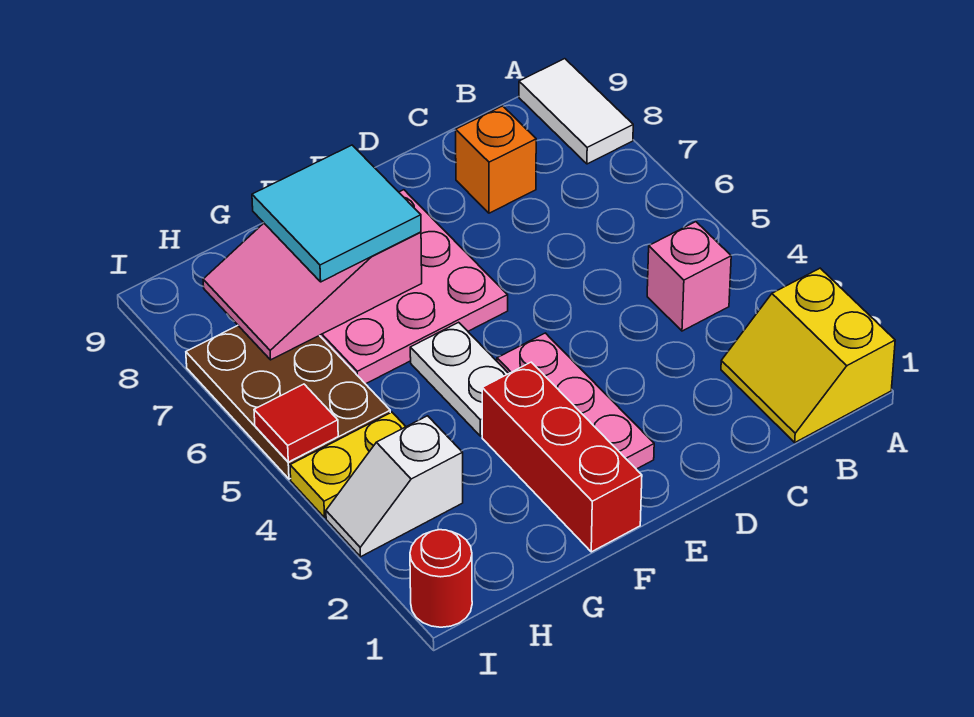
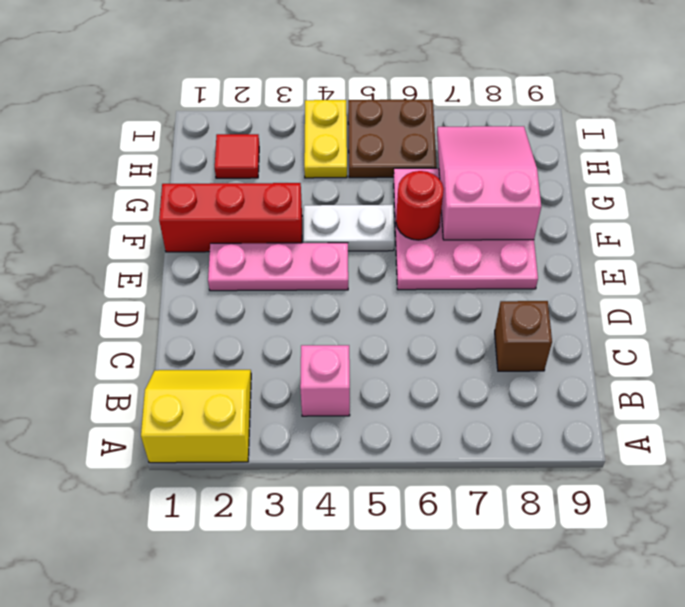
white tile A8:A9 level 1 -> none
orange brick C8 level 1 -> brown brick C8 level 1
cyan tile F7:G8 level 3 -> none
white slope H3:I3 level 1 top H -> none
brown plate H5:I7 level 1 -> brown plate H5:I6 level 1
red round brick I1 level 1 -> red round brick F6 level 2
red tile I5 level 2 -> red tile H2 level 1

